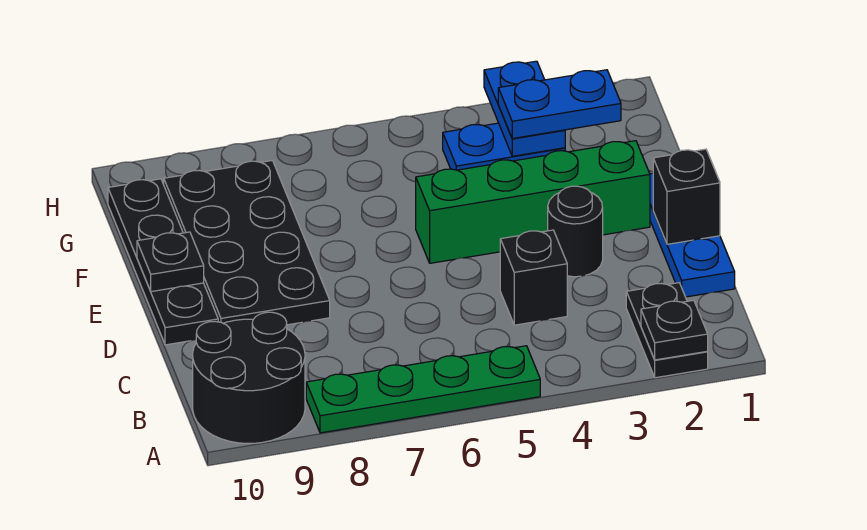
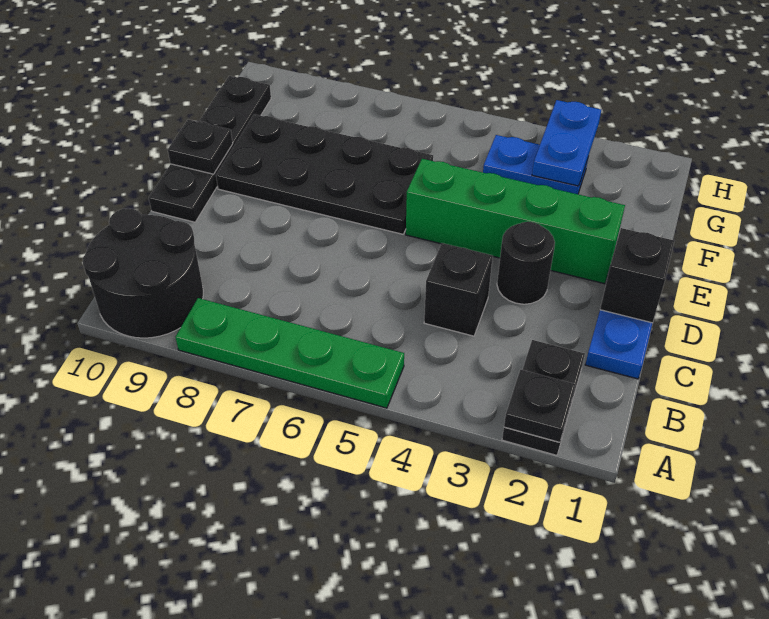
black plate D8:G9 level 1 -> black plate E6:F9 level 1
blue plate G2:G3 level 3 -> none

